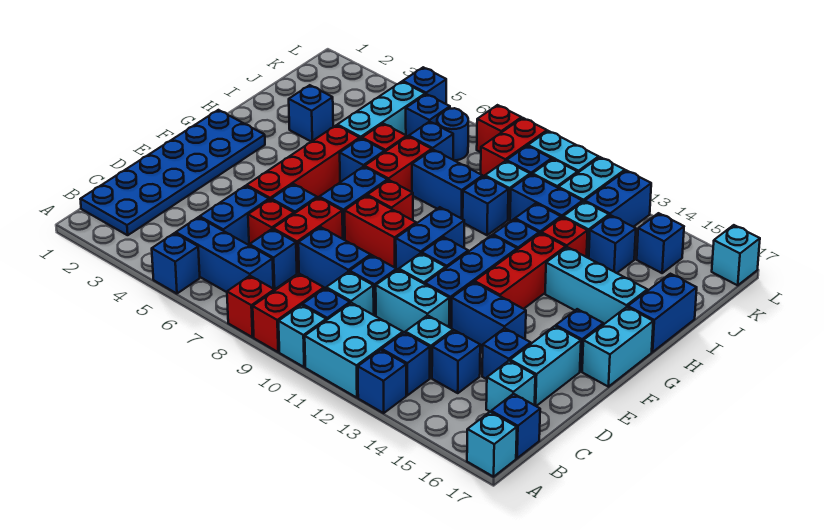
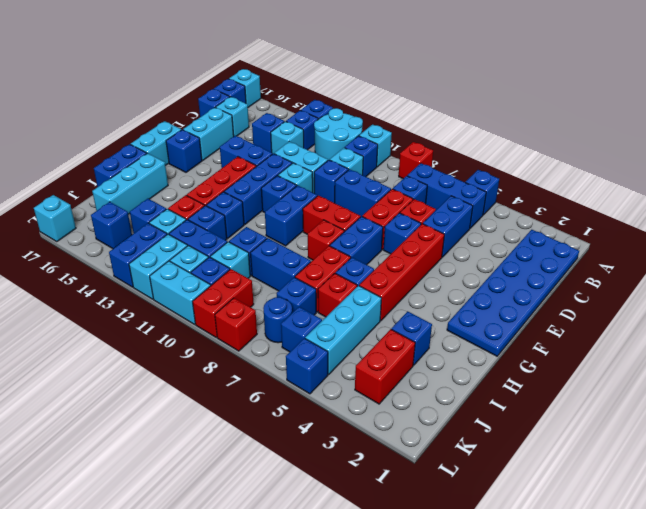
red brick A9:B9 level 1 -> red brick J3:K3 level 1
cyan brick A11:B12 level 1 -> cyan round brick A11:B12 level 1
blue brick D15 level 1 -> blue brick C17 level 1
cyan brick H14:H16 level 1 -> cyan brick H16:J16 level 1

